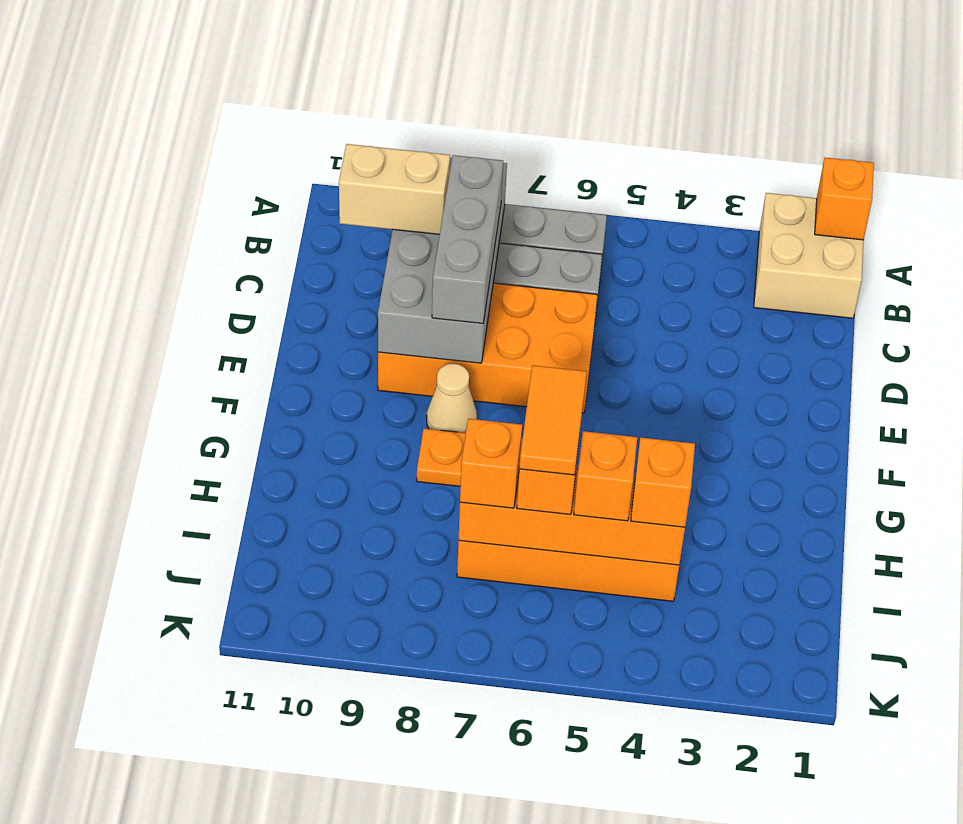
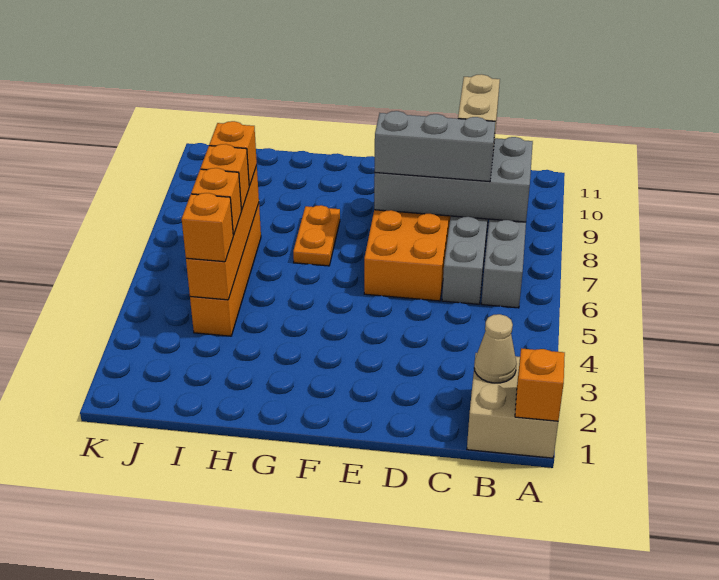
tan cone F8 level 1 -> tan cone B2 level 2
orange tile H6:I6 level 4 -> none

